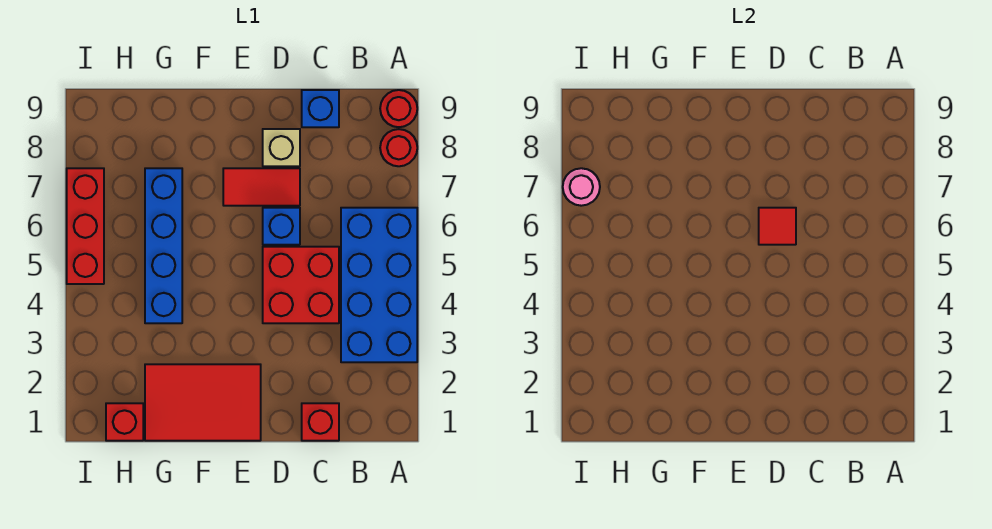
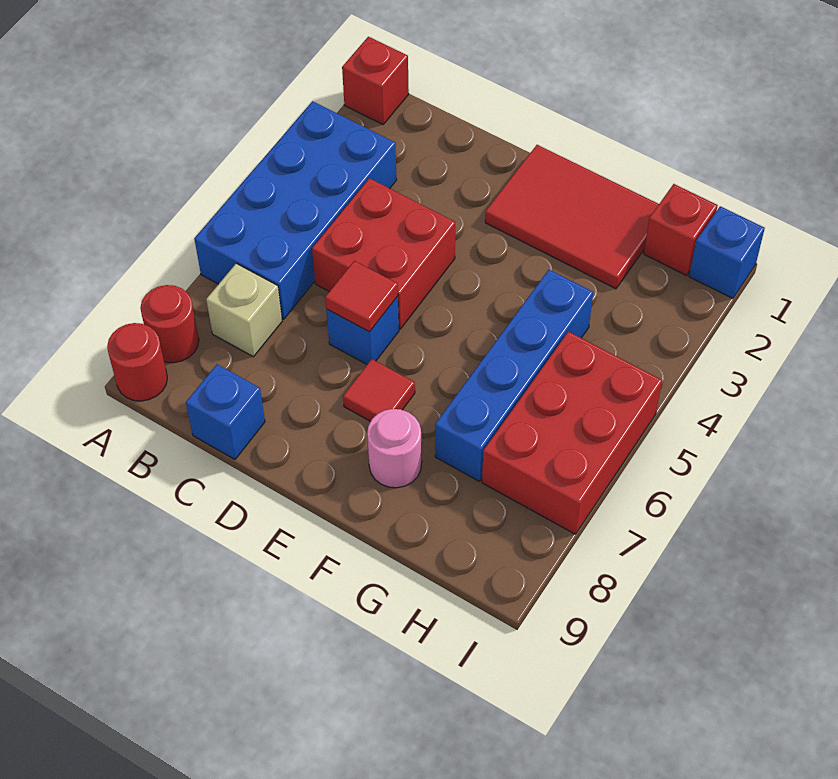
red brick C1 level 1 -> red brick A1 level 1
red tile D7:E7 level 1 -> red tile E7 level 1
tan brick D8 level 1 -> tan brick B7 level 1
none -> blue brick I1 level 1
red brick I5:I7 level 1 -> red brick H5:I7 level 1
pink round brick I7 level 2 -> pink round brick F8 level 1

